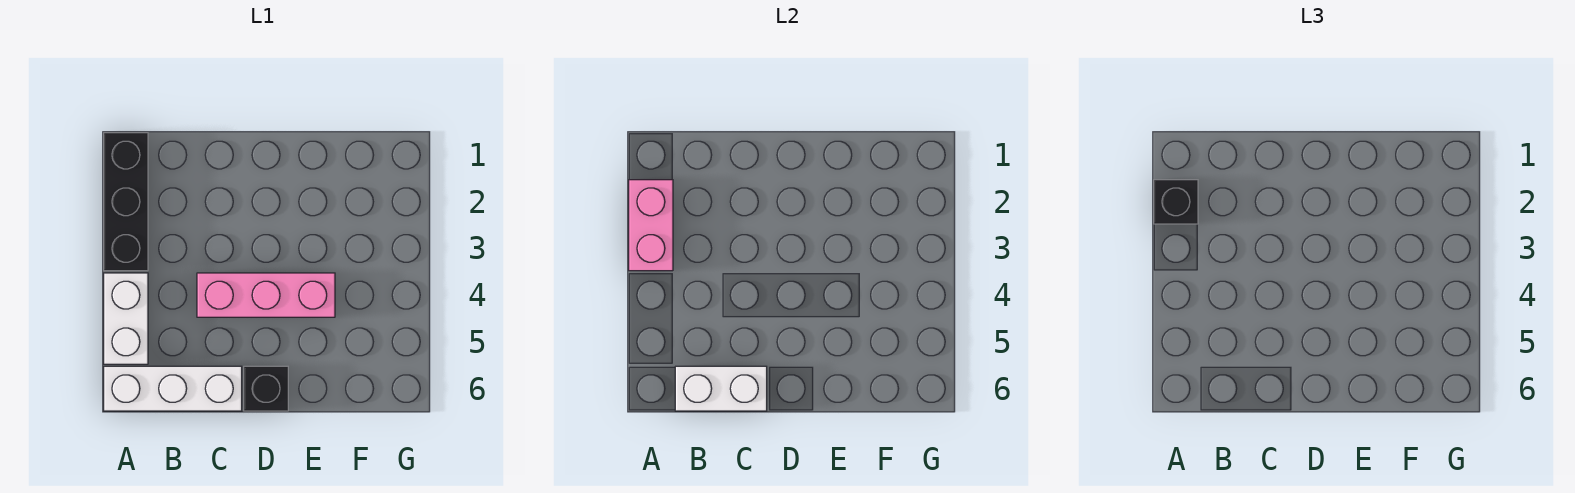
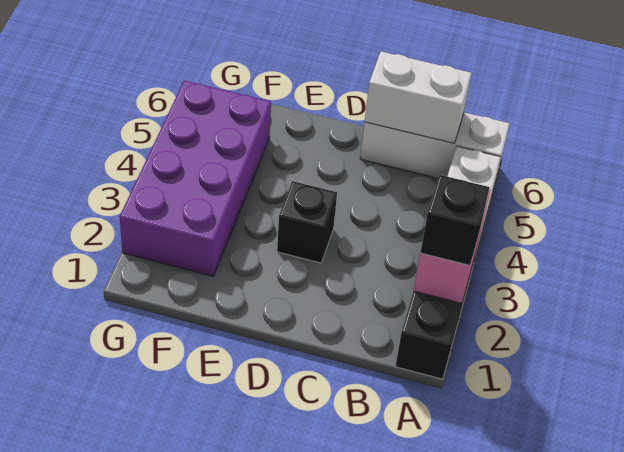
pink brick C4:E4 level 1 -> none
black brick D6 level 1 -> black brick D3 level 1
none -> purple brick F2:G5 level 1

